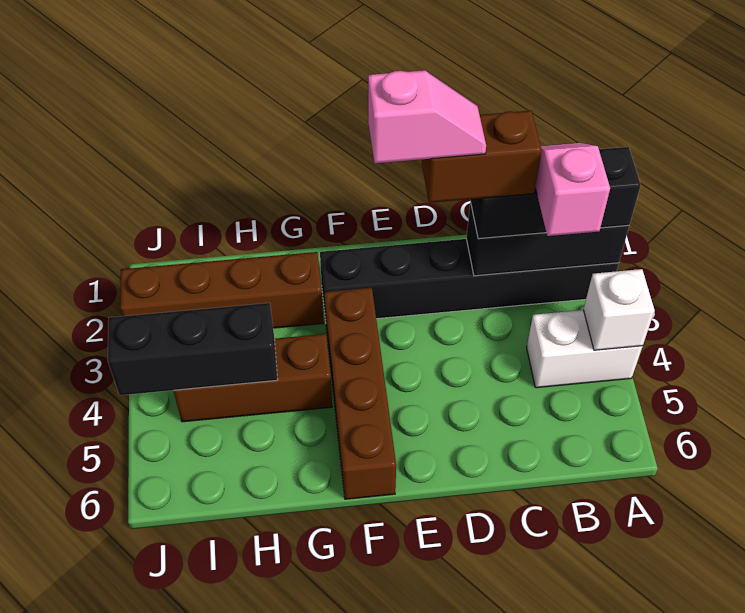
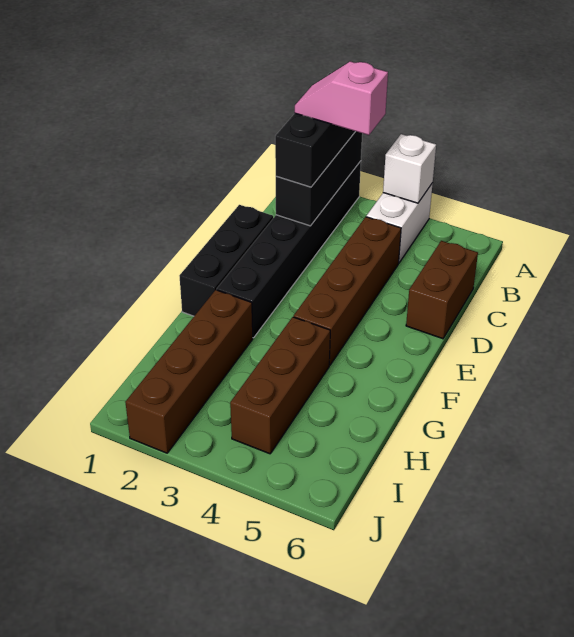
brown brick C2:D2 level 4 -> brown brick C6:D6 level 1
pink slope D2:E2 level 5 top E -> none
brown brick F3:F6 level 1 -> brown brick C4:F4 level 1
black brick H4:J4 level 2 -> black brick D1:F1 level 1

